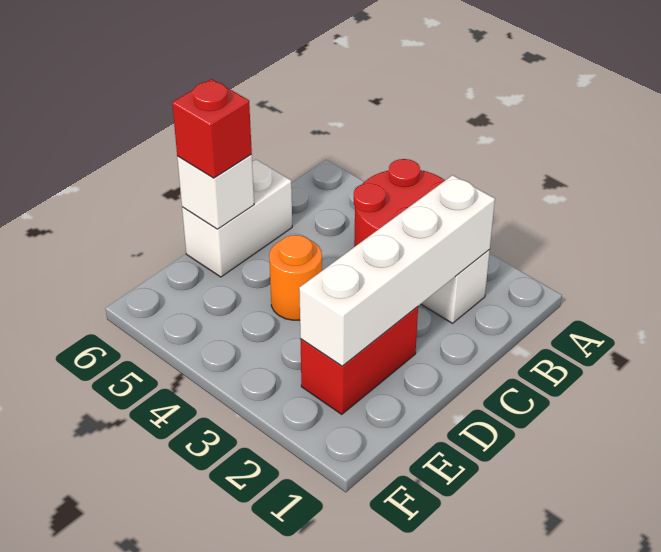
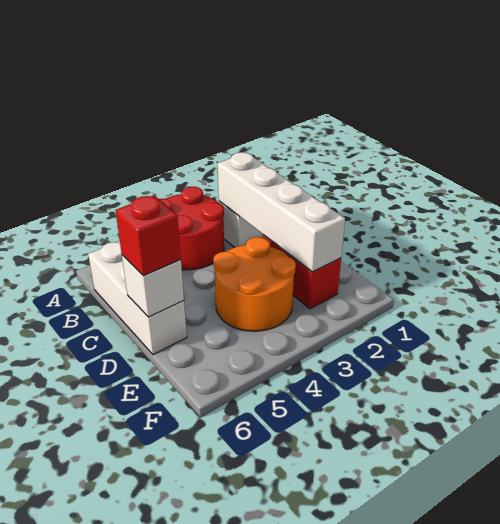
white brick C6:D6 level 1 -> white brick B6:D6 level 1
orange round brick D4 level 1 -> orange round brick D3:E4 level 1

